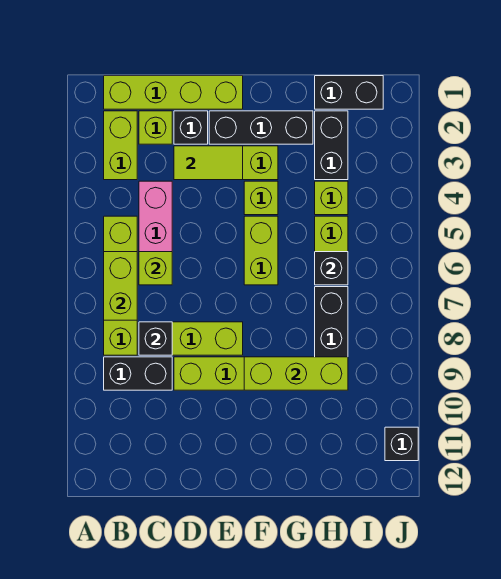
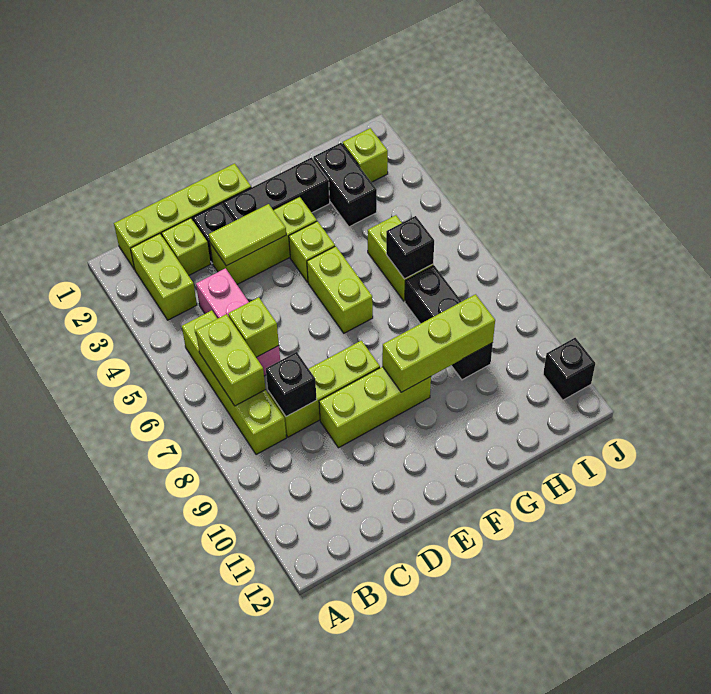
black brick B9:C9 level 1 -> none
black brick H1:I1 level 1 -> none
lime brick H4 level 1 -> lime brick I2 level 1

